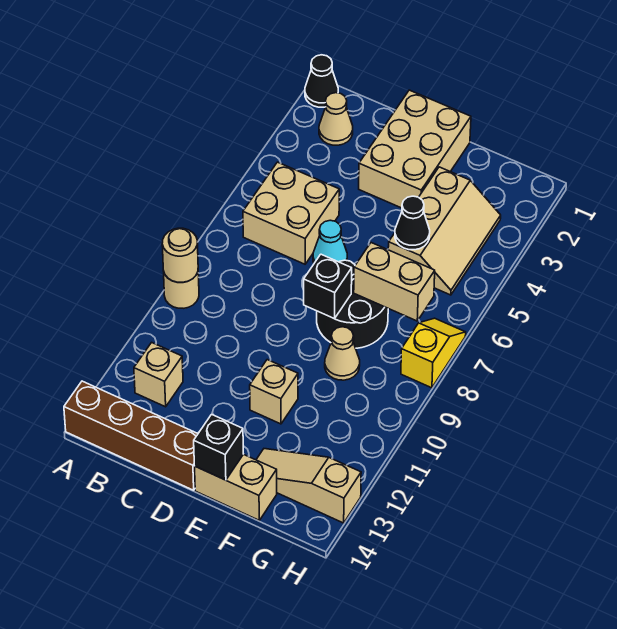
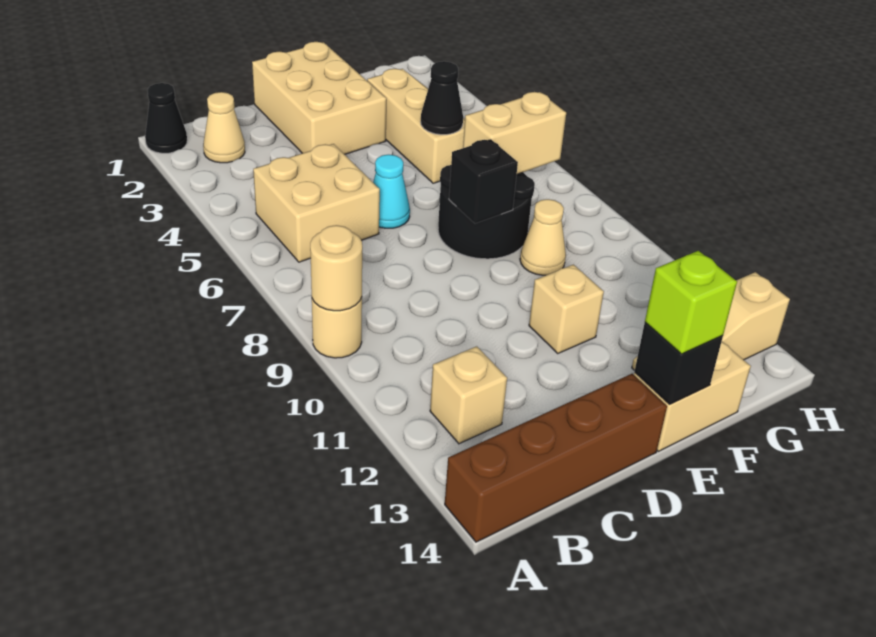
none -> lime brick E14 level 3
yellow slope H7:H8 level 1 top 8 -> none

